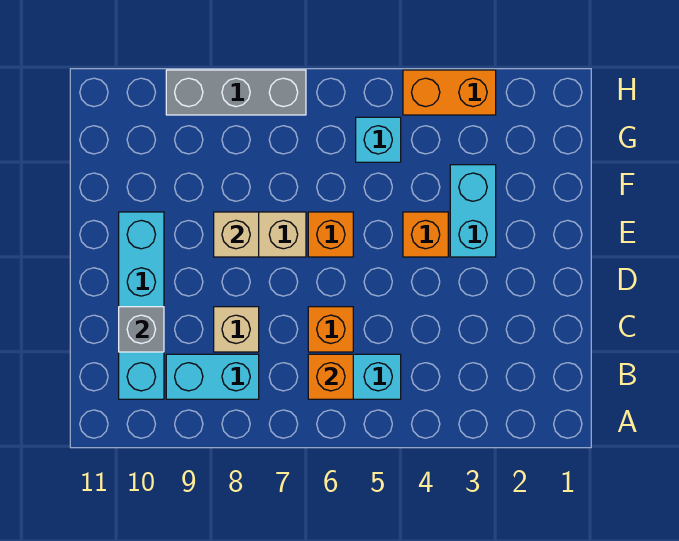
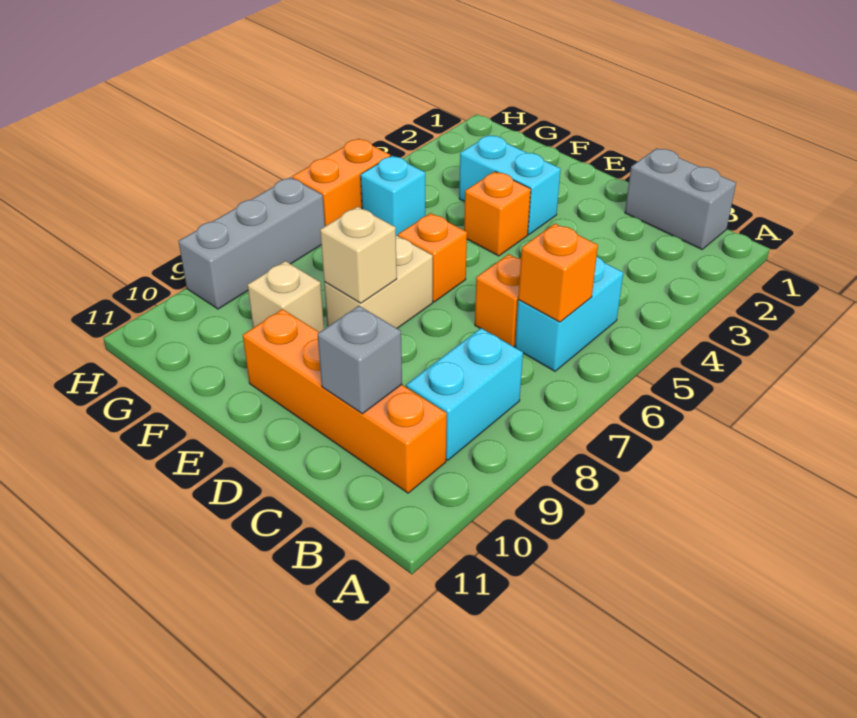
none -> grey brick B1:C1 level 1
cyan brick B10:E10 level 1 -> orange brick B10:E10 level 1
tan brick C8 level 1 -> tan brick F9 level 1
orange brick H3:H4 level 1 -> orange brick H5:H6 level 1

